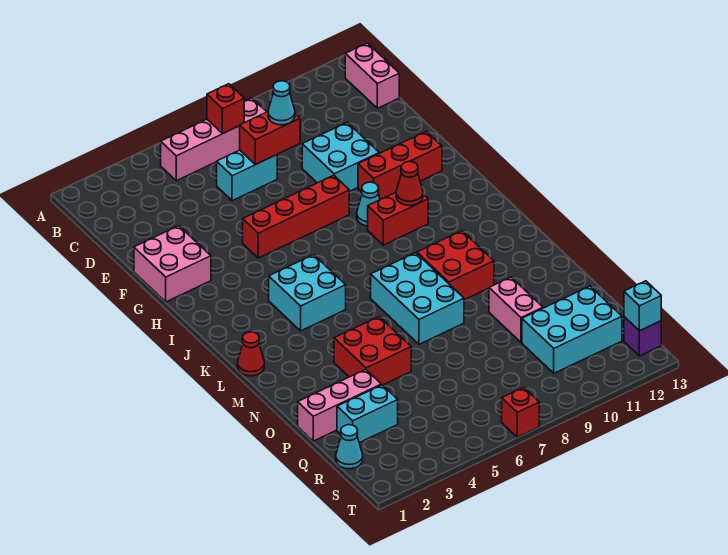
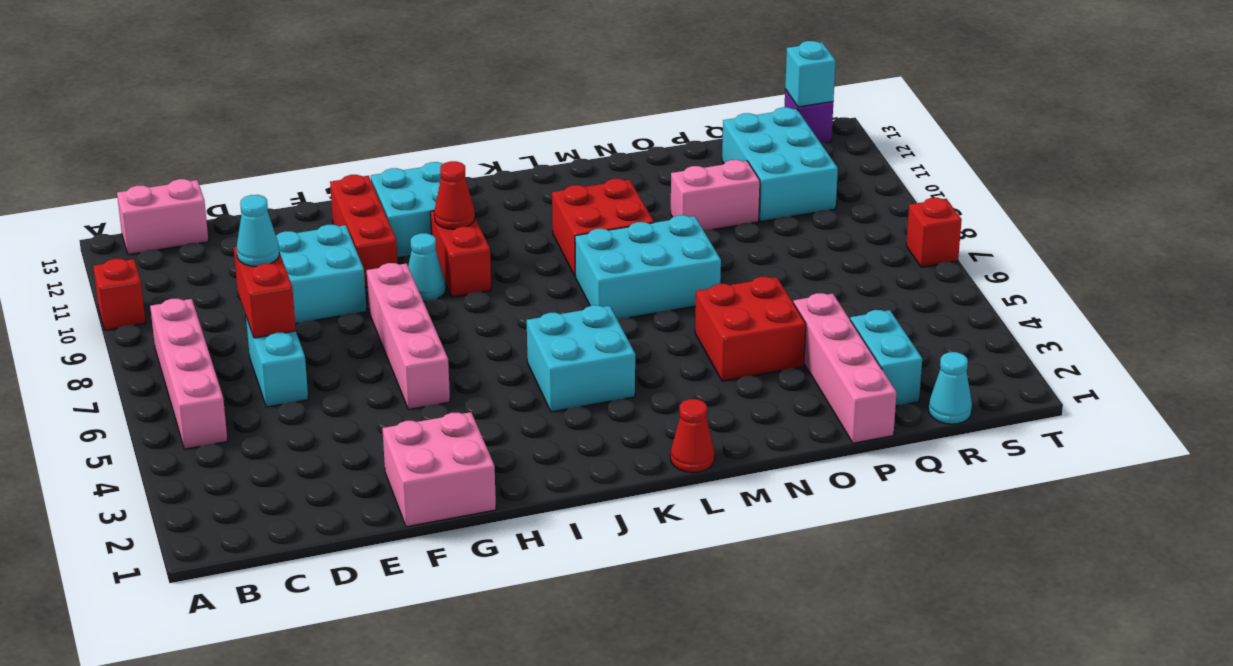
red brick B7 level 2 -> red brick A10 level 1
red brick G5:G8 level 1 -> pink brick G5:G8 level 1
none -> cyan brick H11:I12 level 1
pink brick P1:P3 level 1 -> pink brick P1:P4 level 1

